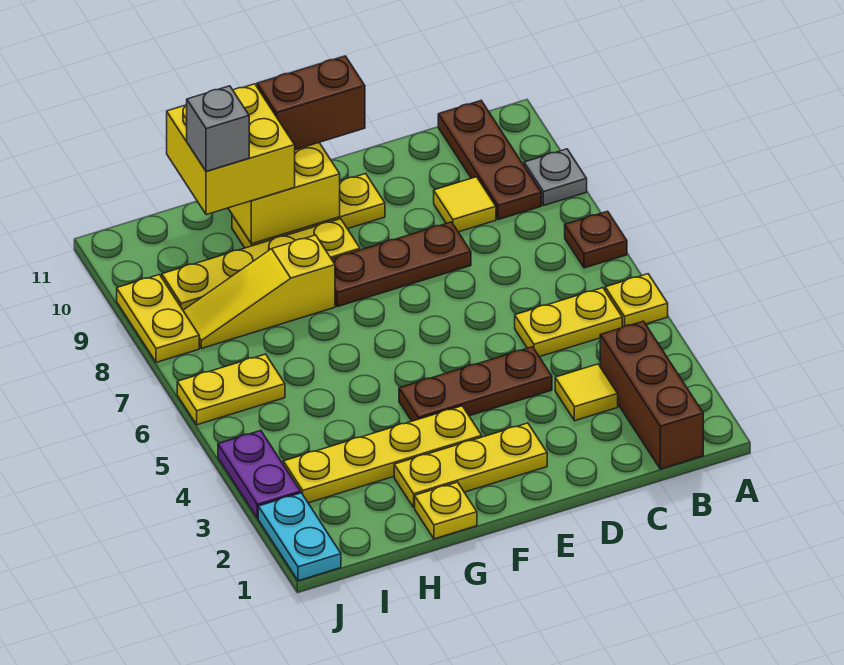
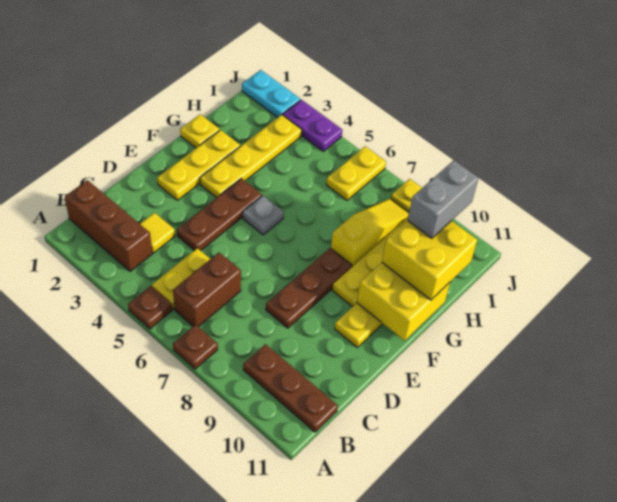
yellow plate A5 level 1 -> brown plate A5 level 1
grey plate A9 level 1 -> grey plate F5 level 1
yellow tile C9 level 1 -> none
brown brick E11:F11 level 3 -> brown brick B6:C6 level 1
grey brick H10 level 4 -> grey brick H10:I10 level 4

